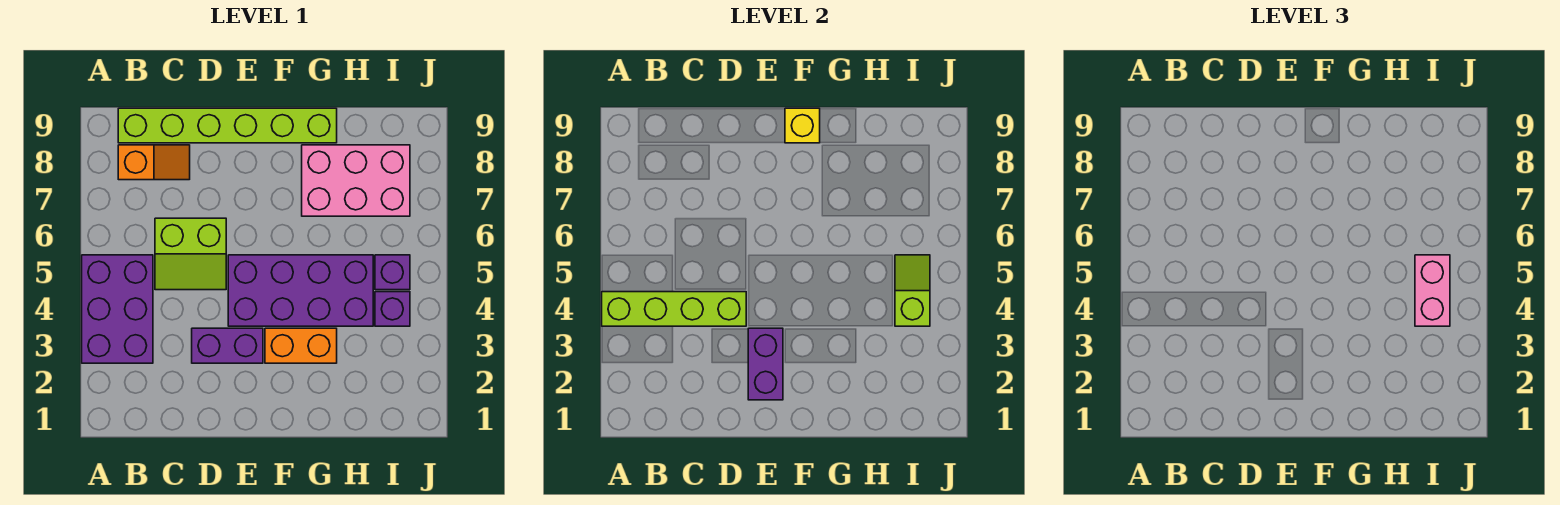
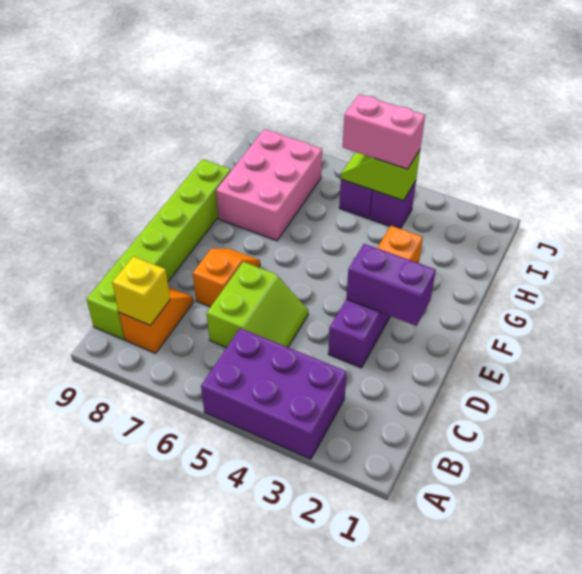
lime brick A4:D4 level 2 -> none
none -> orange slope D7:E7 level 1 top D
purple brick E4:H5 level 1 -> none
yellow brick F9 level 2 -> yellow brick B8 level 2

